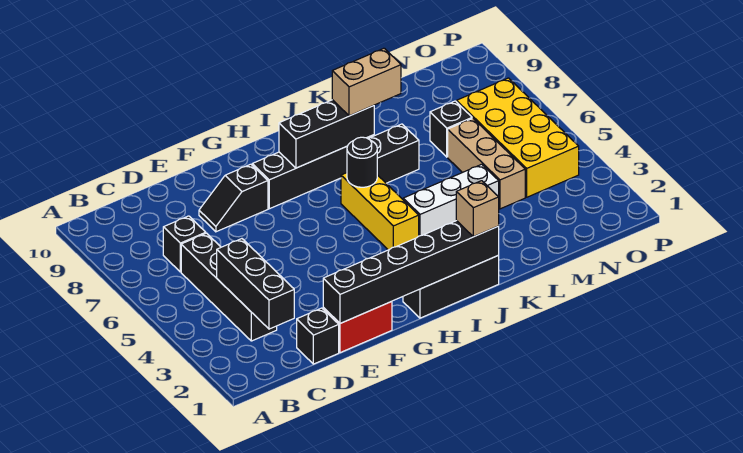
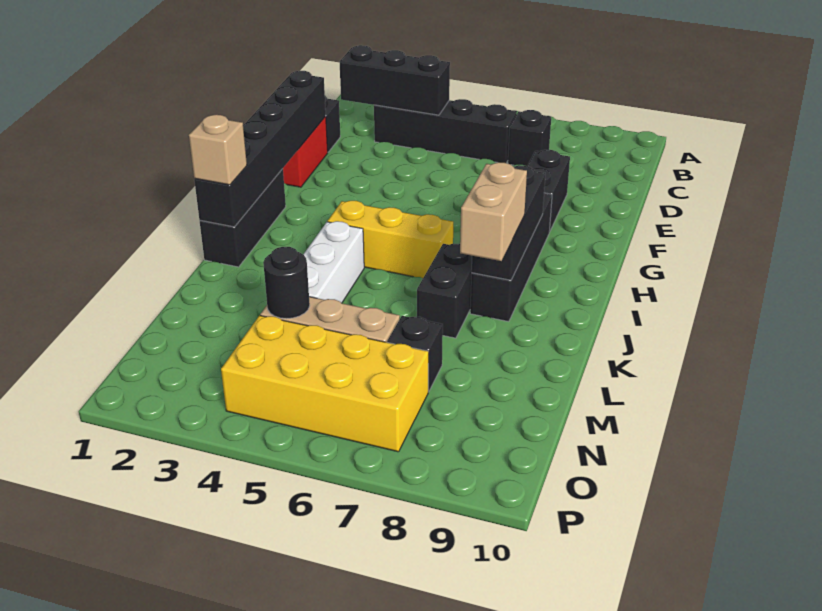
black slope E8:F8 level 1 top F -> black brick E8:F8 level 1
black round brick I6 level 2 -> black round brick M4 level 2

